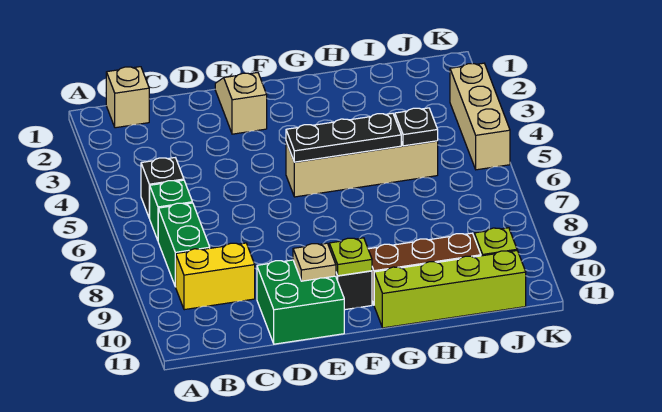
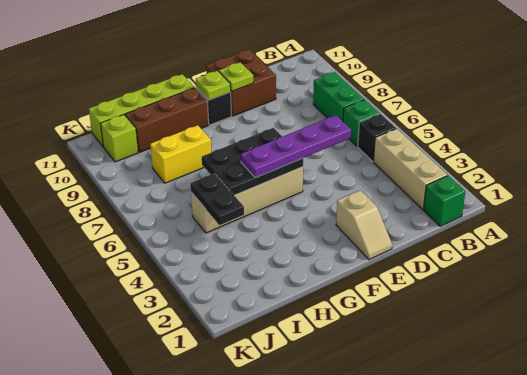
tan brick B1 level 1 -> green brick B1 level 1
yellow brick B9:C9 level 1 -> yellow brick H8:I8 level 1
none -> purple plate D5:G5 level 3
green brick D10:E11 level 1 -> brown brick D10:E11 level 1
tan plate E10 level 2 -> lime plate E10 level 2
black plate F5:H5 level 2 -> black plate F5:H6 level 2
black plate I5 level 2 -> black plate I4:I5 level 2
tan brick K3:K5 level 1 -> tan brick B2:B4 level 1

